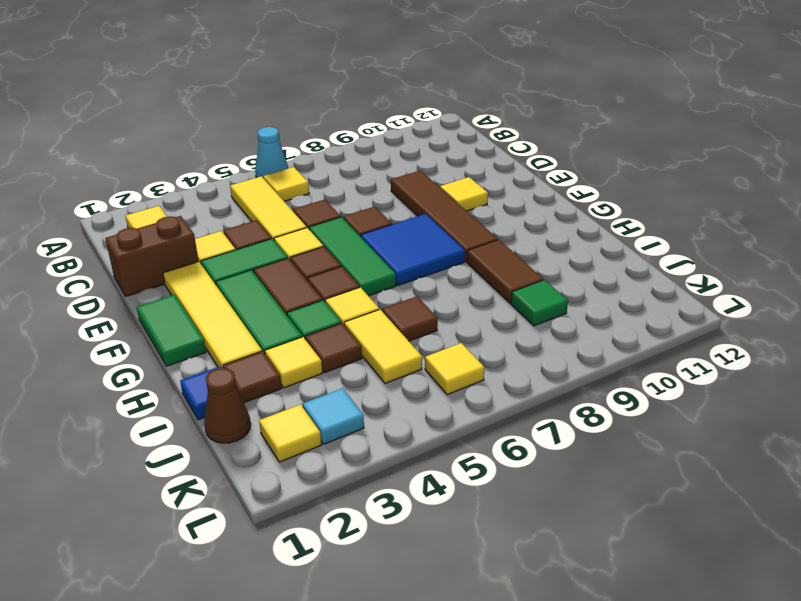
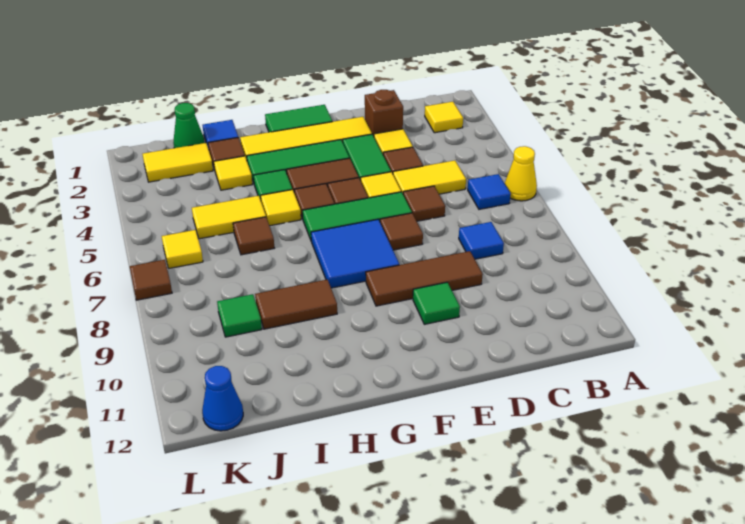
cyan cone A6 level 1 -> yellow cone A6 level 1
yellow tile B5:D5 level 1 -> yellow tile C5:D5 level 1
yellow tile B6 level 1 -> blue tile B6 level 1
none -> blue tile C8 level 1
brown brick D1:D2 level 1 -> brown brick D2 level 1
brown tile D9:G9 level 1 -> brown tile D9:F9 level 1
yellow tile E10 level 1 -> green tile E10 level 1
brown tile I4 level 1 -> brown tile L7 level 1
brown cone J1 level 1 -> green cone J1 level 1
yellow tile K2 level 1 -> yellow tile J2:K2 level 1
cyan tile K3 level 1 -> none
none -> blue cone K12 level 1

